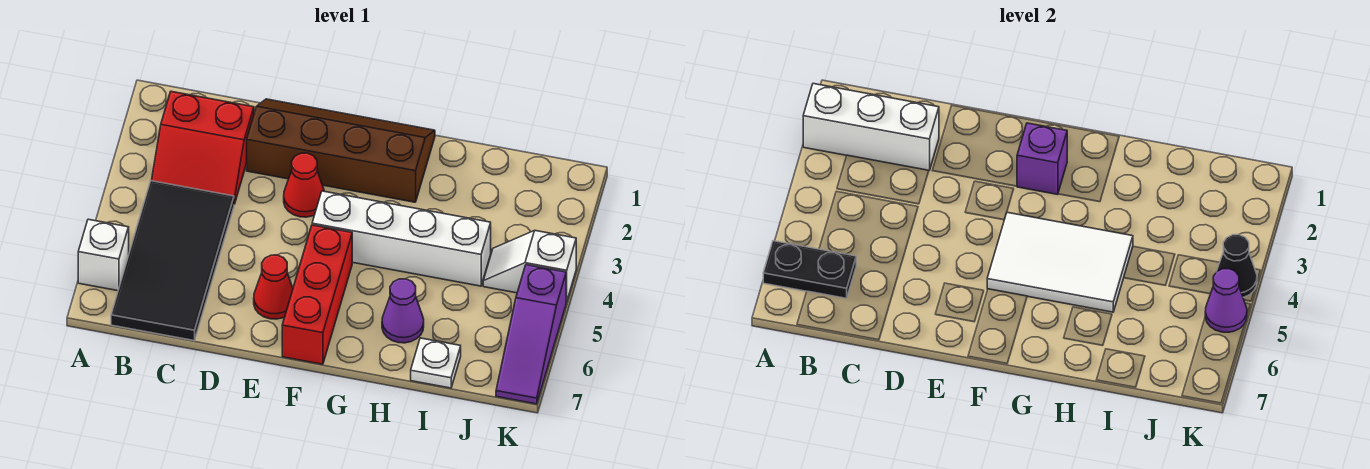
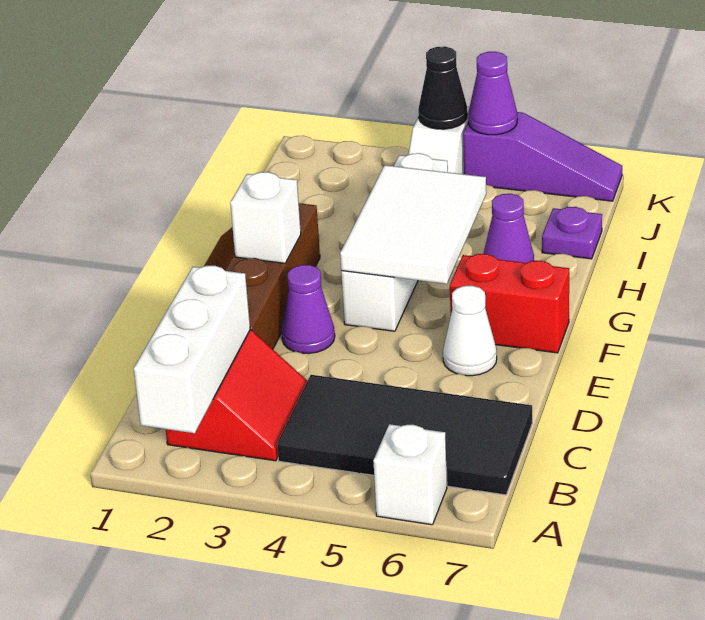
black plate A6:B6 level 2 -> none
red cone E3 level 1 -> purple cone E3 level 1
red cone E6 level 1 -> white cone E6 level 1
purple brick F2 level 2 -> white brick F2 level 2
red brick F5:F7 level 1 -> red brick F6:F7 level 1
white plate I7 level 1 -> purple plate I7 level 1

